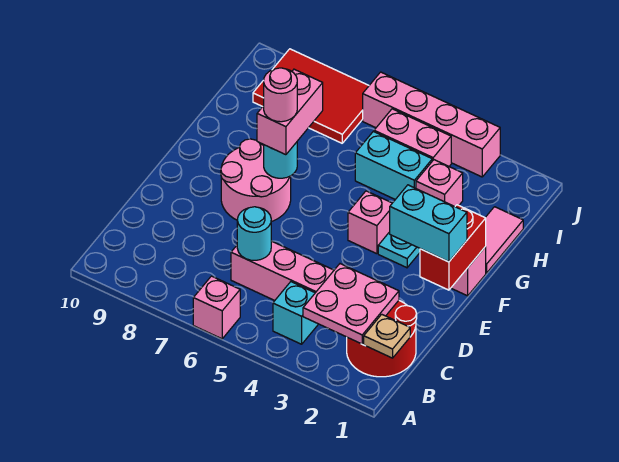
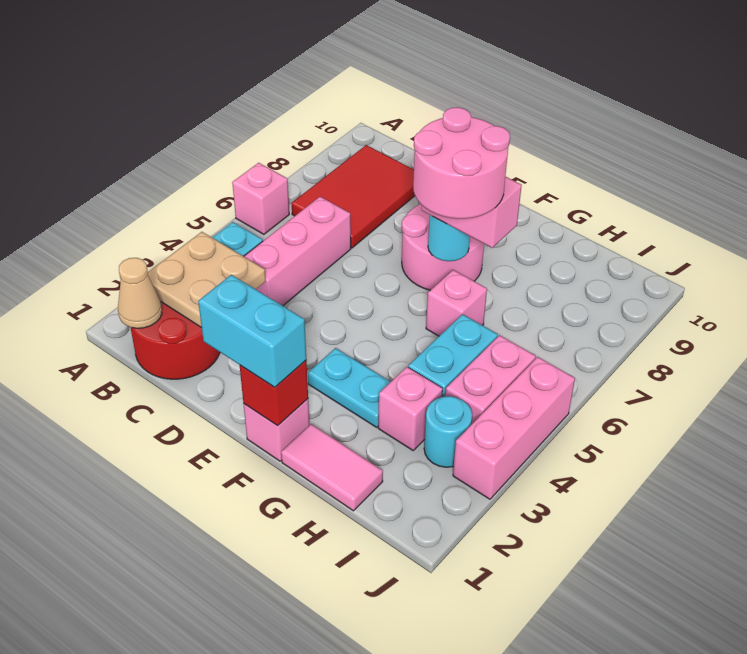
tan plate B1 level 2 -> tan cone B1 level 2
pink plate B2:C3 level 2 -> tan plate B2:C3 level 2
cyan round brick C6 level 2 -> cyan round brick I3 level 1
red brick E1:F1 level 2 -> red brick F1 level 2
cyan brick E1:E2 level 3 -> cyan brick E1:F1 level 3
pink brick F4 level 1 -> pink brick G6 level 1
pink round brick F7 level 4 -> pink round brick F6:G7 level 4
red tile I7:J9 level 1 -> red tile B7:C9 level 1
pink brick J3:J6 level 1 -> pink brick J3:J5 level 1

